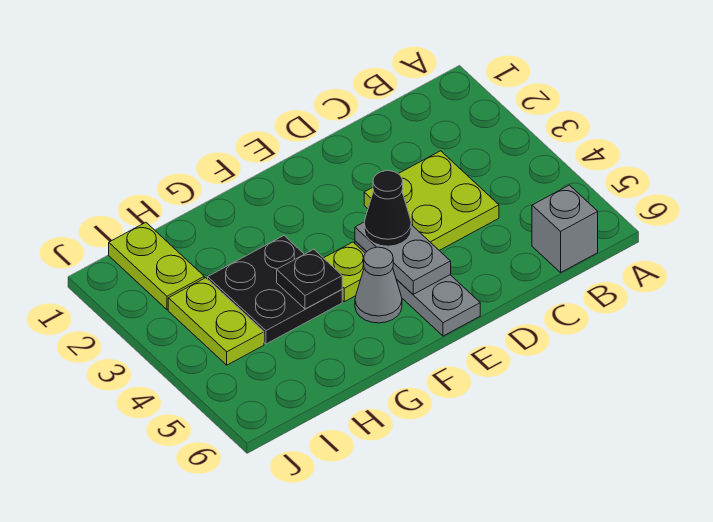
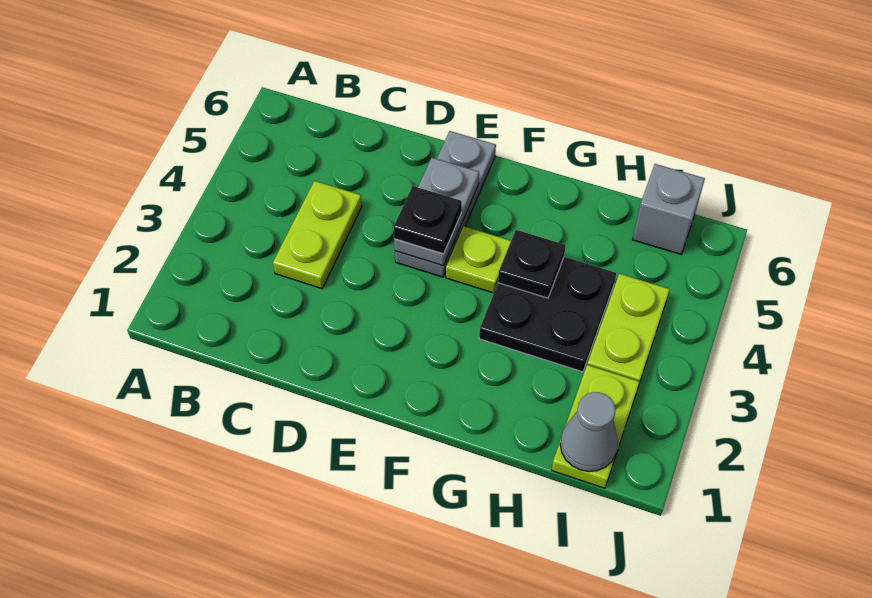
grey brick B6 level 1 -> grey brick I6 level 1
lime plate C3:D4 level 1 -> lime plate C3:C4 level 1
black cone E4 level 3 -> black plate E4 level 3
grey cone F5 level 1 -> grey cone I1 level 2

